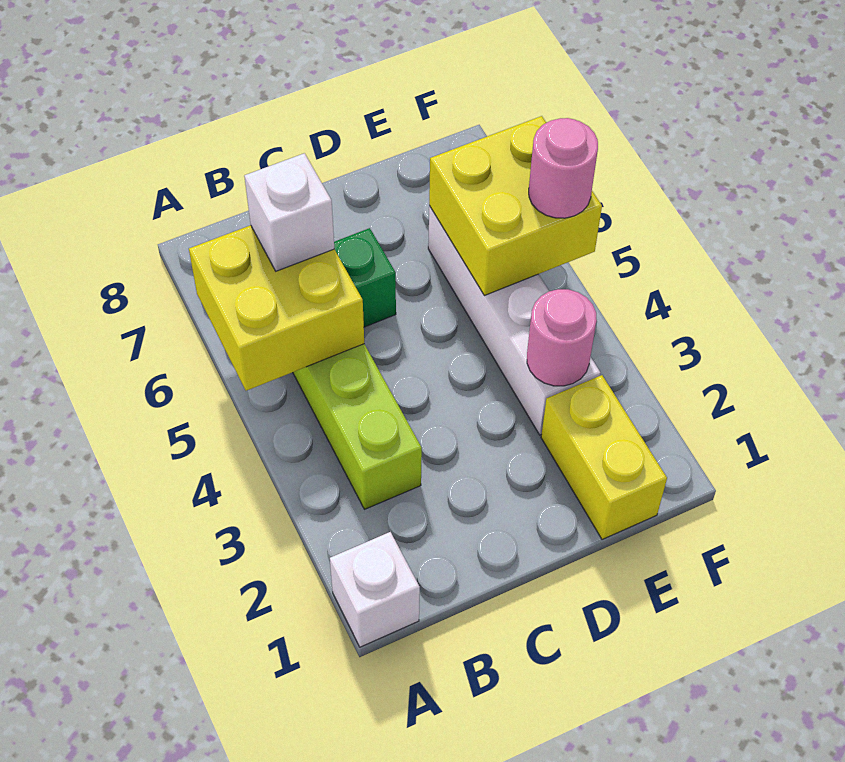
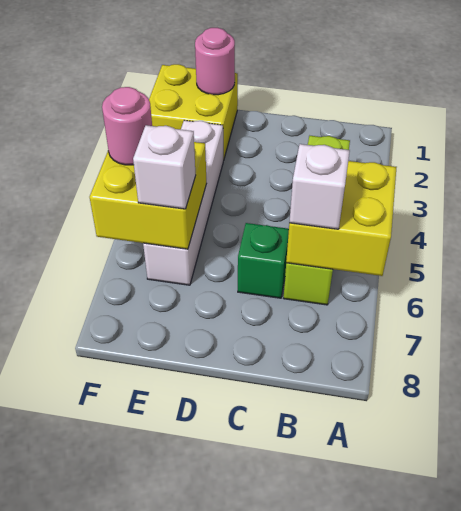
white brick A1 level 1 -> white brick E6 level 3
yellow brick E1:E2 level 1 -> yellow brick E1:F2 level 1
pink round brick E3 level 2 -> pink round brick E1 level 2

